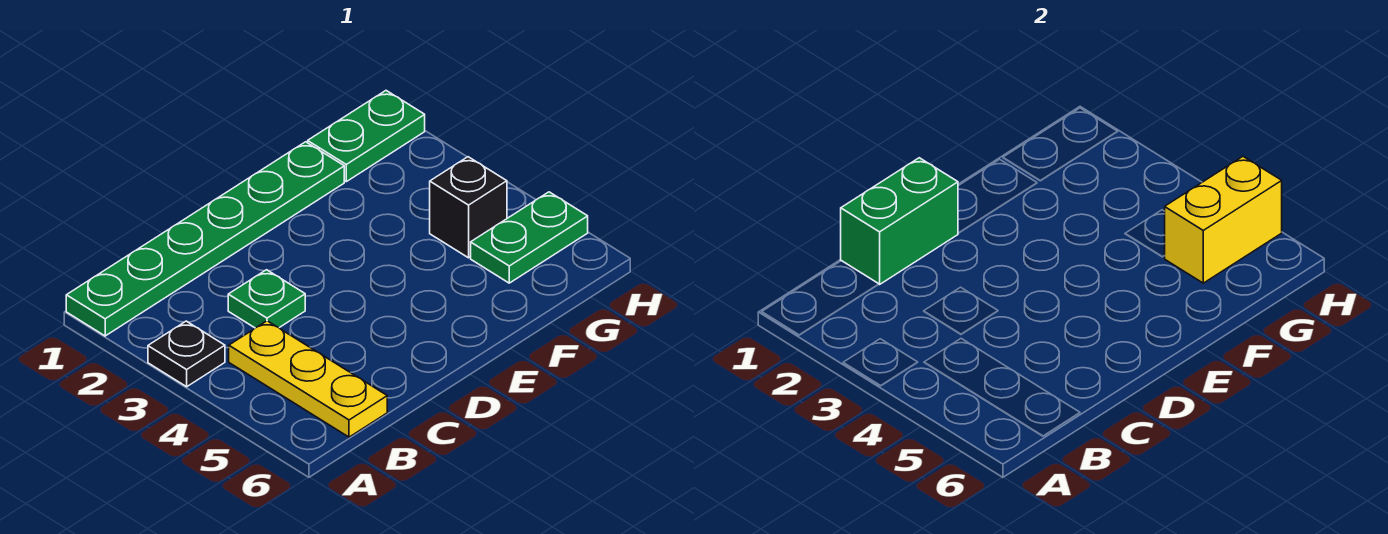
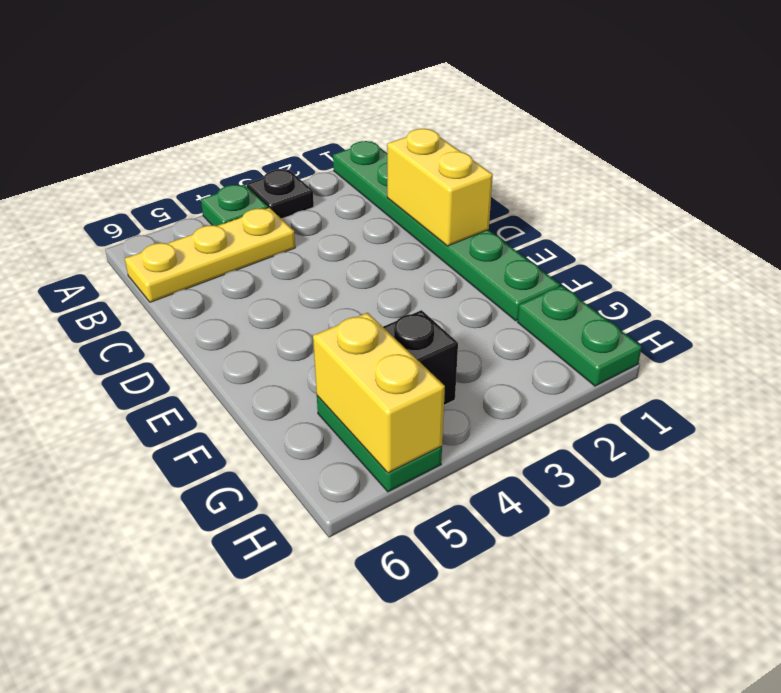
green brick C1:D1 level 2 -> yellow brick C1:D1 level 2
green plate C3 level 1 -> green plate A4 level 1

